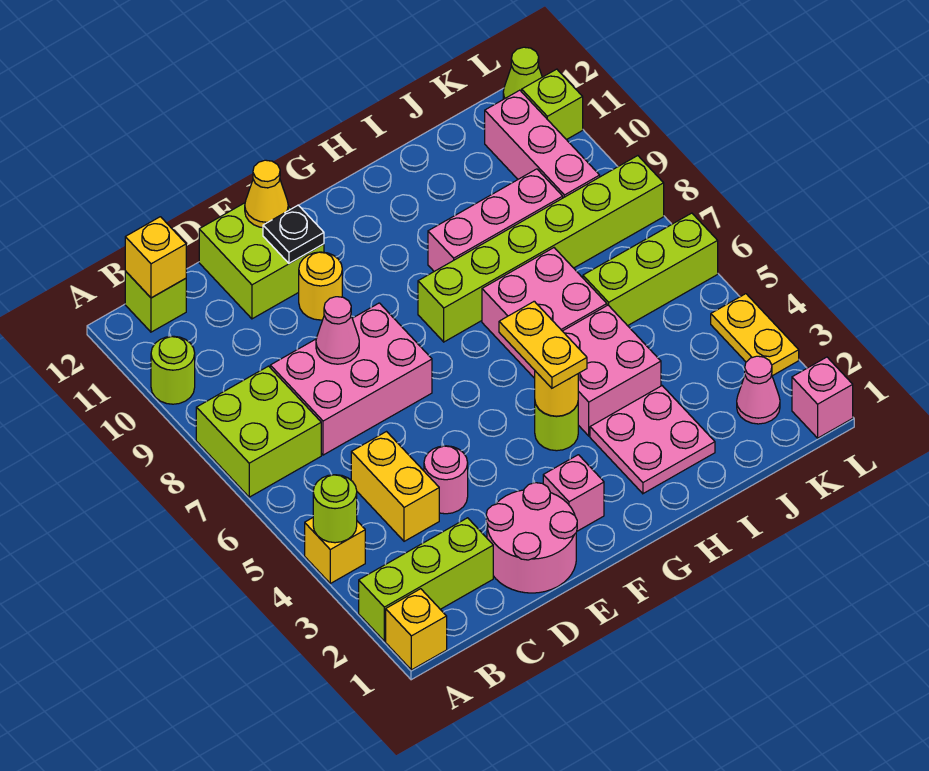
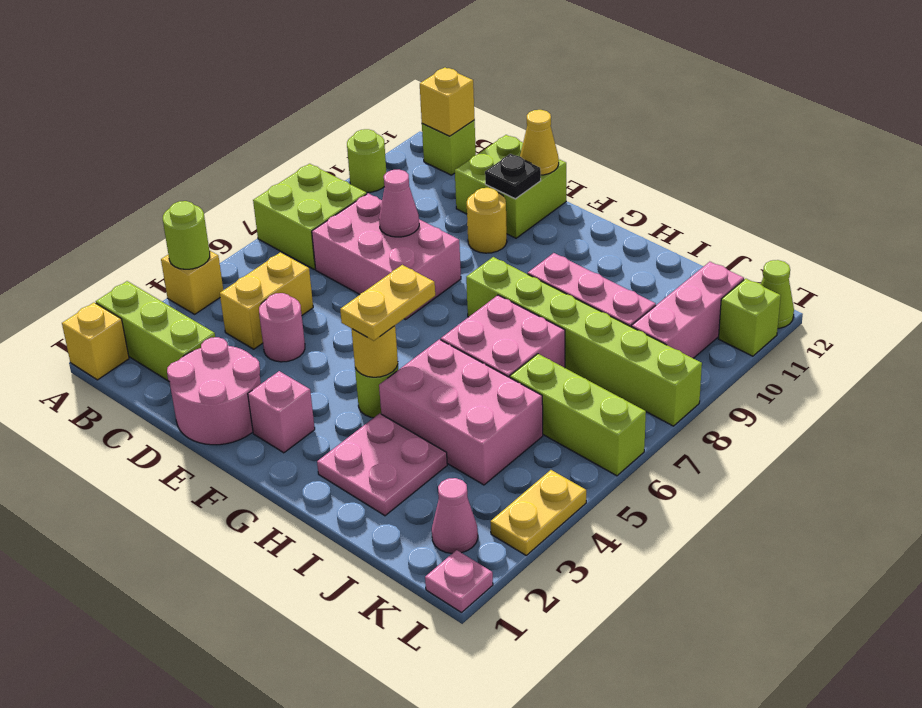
pink brick H4:I5 level 1 -> pink brick H4:J5 level 1
pink brick L1 level 1 -> pink plate L1 level 1

